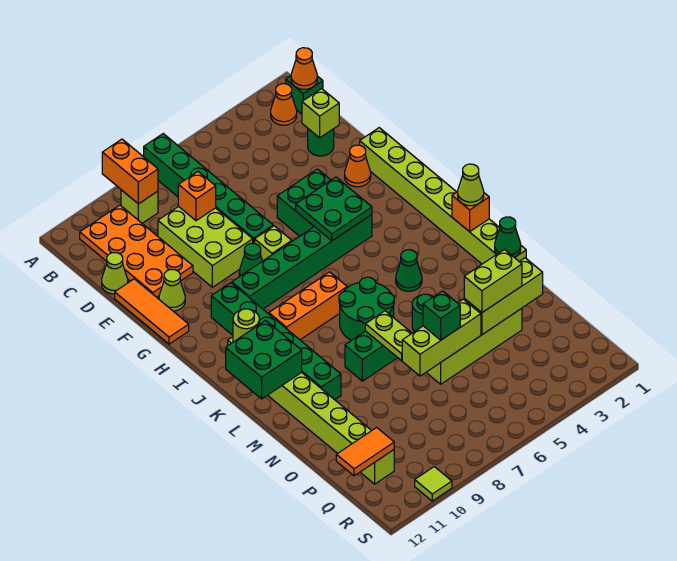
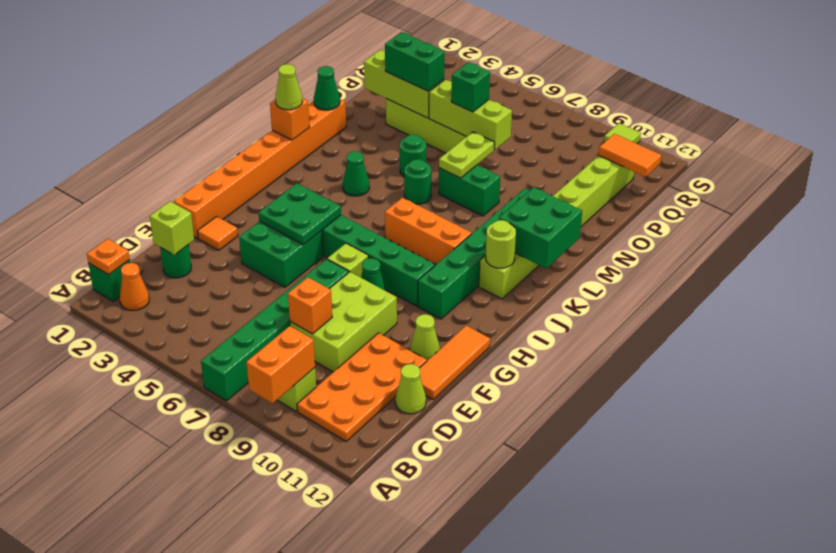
orange cone B1 level 2 -> orange plate B1 level 2
lime brick F1:M1 level 1 -> orange brick F1:M1 level 1
orange cone F2 level 1 -> orange tile F2 level 1
green round brick K6:L7 level 1 -> green round brick L6 level 1
lime brick O3:O4 level 3 -> green brick O3:O4 level 3

